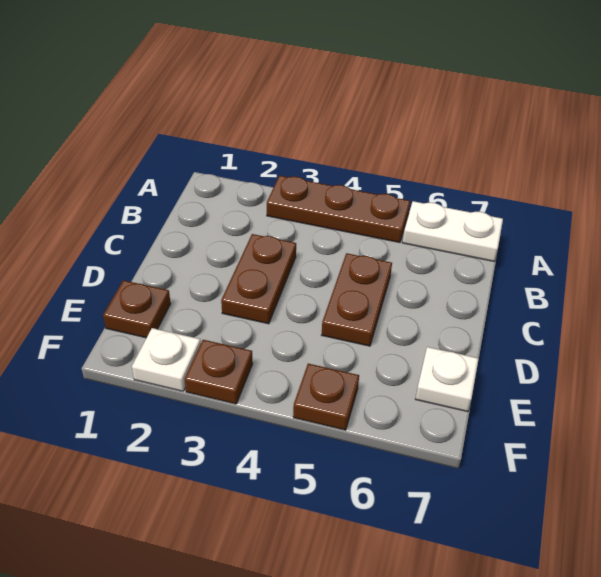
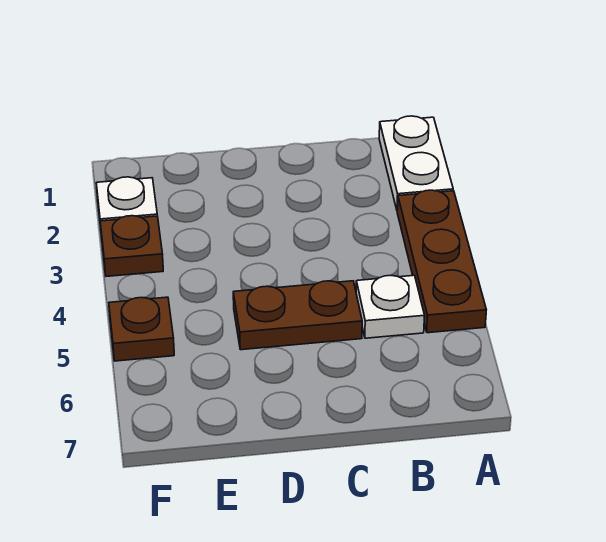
white plate A6:A7 level 1 -> white plate A1:A2 level 1
brown plate C3:D3 level 1 -> none
brown plate E1 level 1 -> none
white plate E7 level 1 -> white plate B5 level 1

